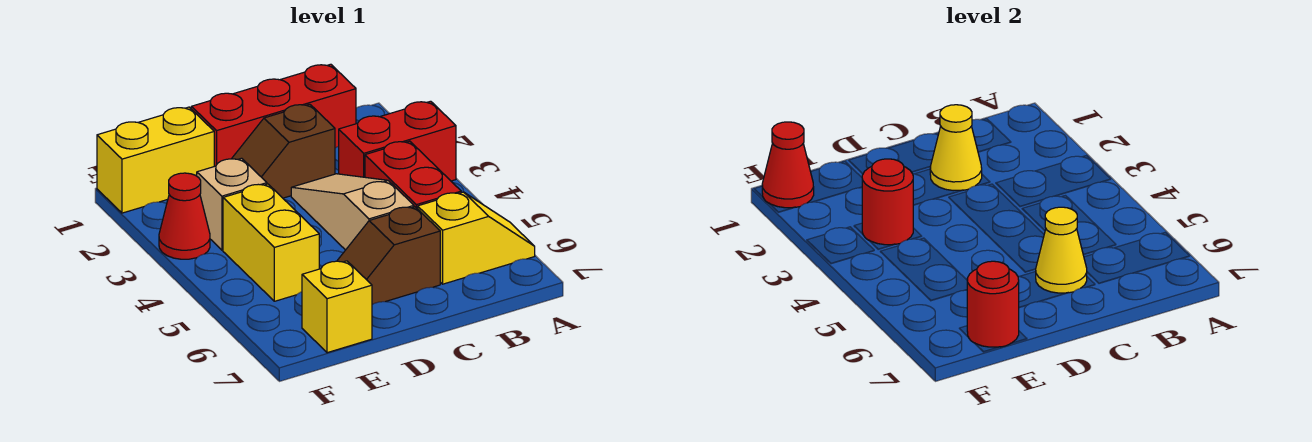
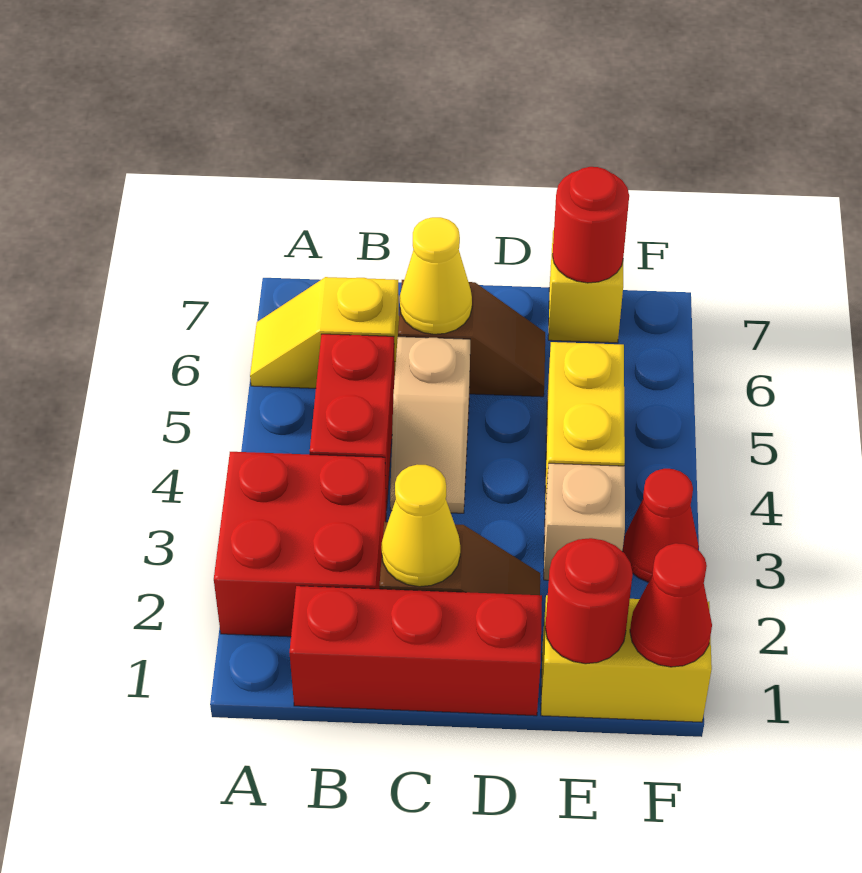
red brick A3:B3 level 1 -> red brick A2:B3 level 1
tan slope C3:C5 level 1 top 5 -> tan slope C4:C5 level 1 top 5
red round brick E3 level 2 -> red round brick E1 level 2

